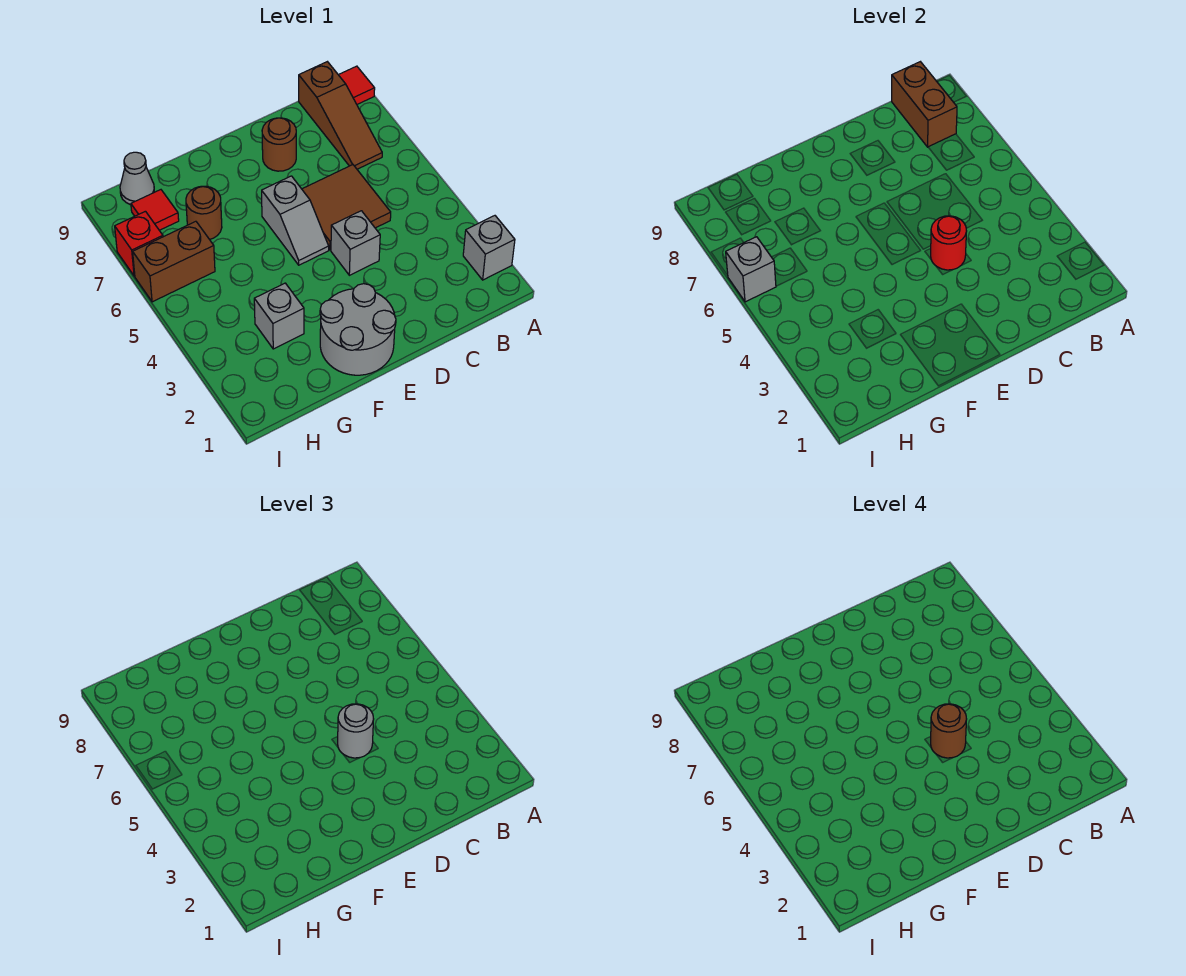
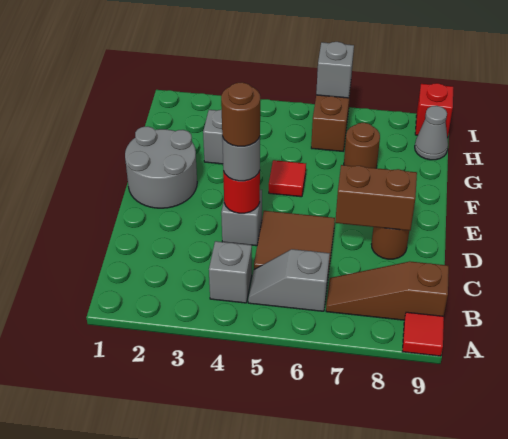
grey brick A2 level 1 -> grey brick B4 level 1
brown brick B8:B9 level 2 -> brown brick D7:D8 level 2
grey slope E5:E6 level 1 top 6 -> grey slope B5:B6 level 1 top 6
red tile H8 level 1 -> red tile F5 level 1
red brick I7 level 1 -> red brick I9 level 1

